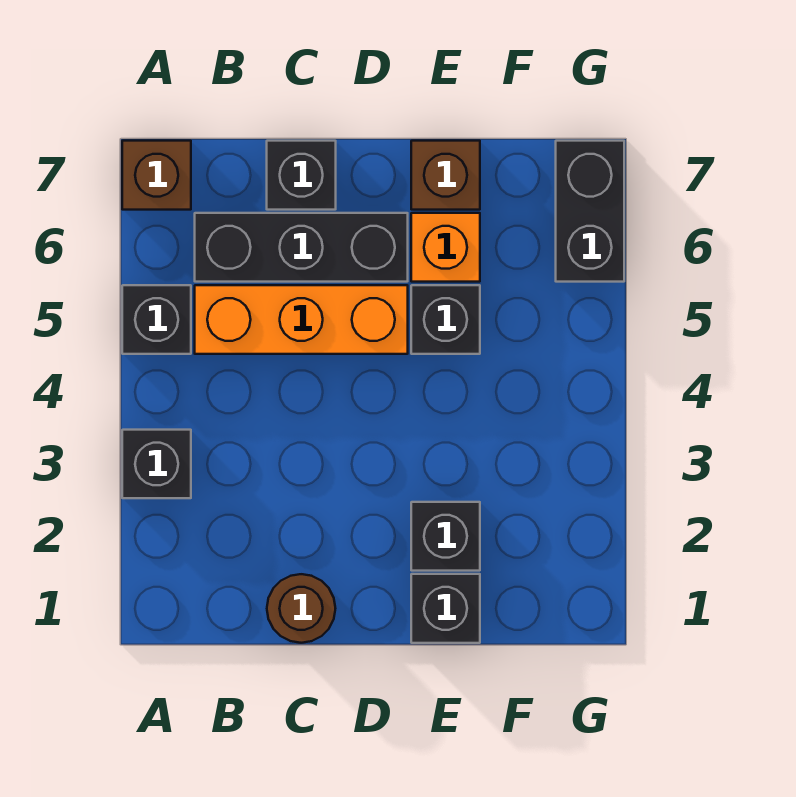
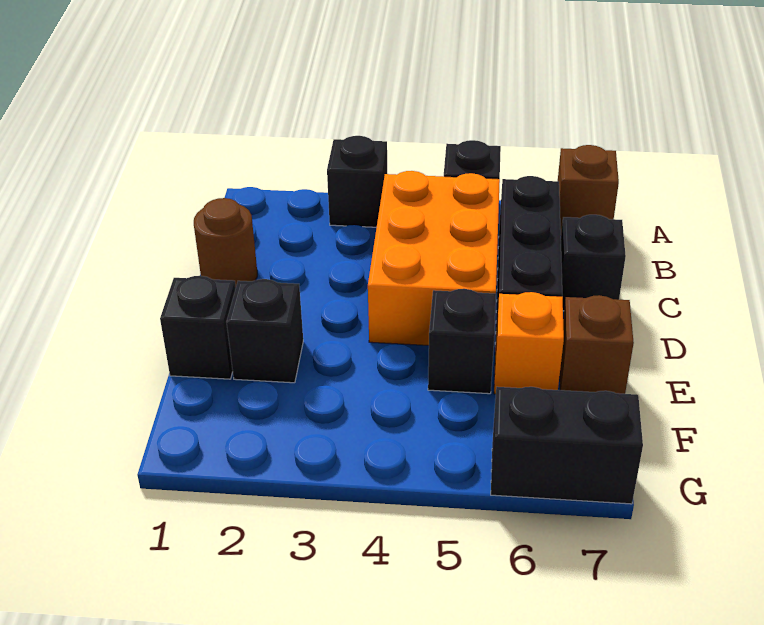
orange brick B5:D5 level 1 -> orange brick B4:D5 level 1

